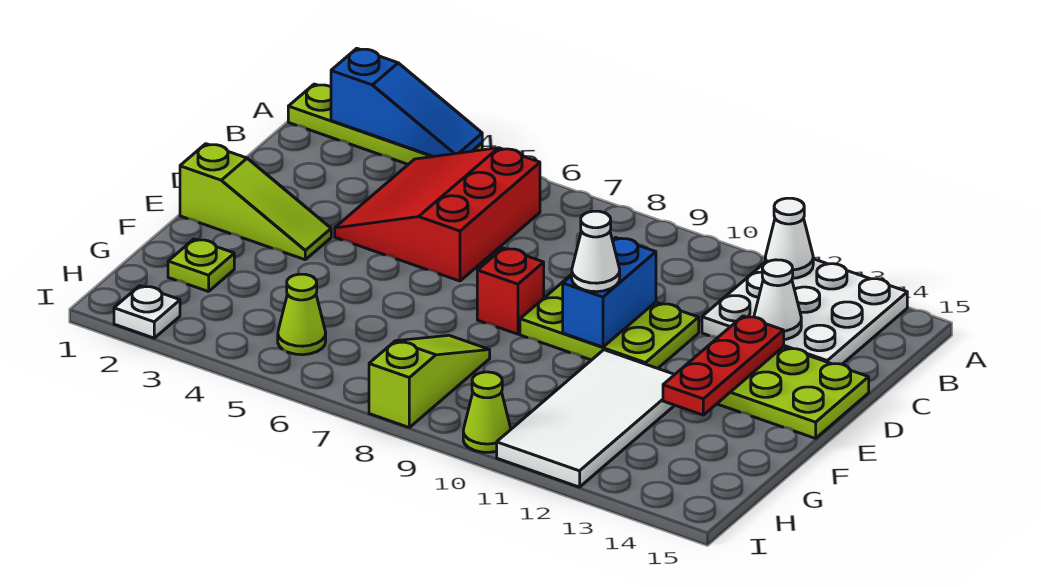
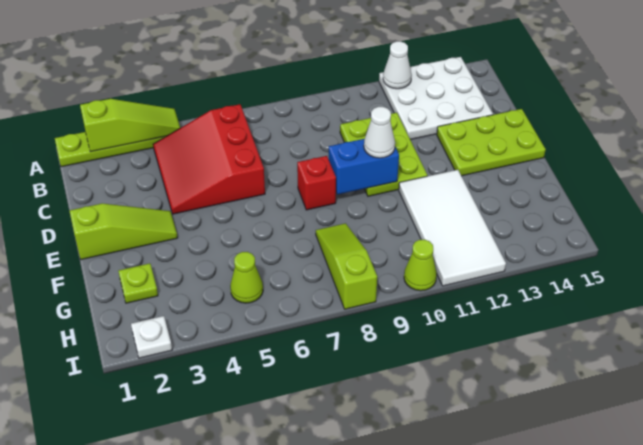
blue slope A2:A4 level 2 top 2 -> lime slope A2:A4 level 2 top 2
white cone C13 level 2 -> none
lime plate D9:E11 level 1 -> lime plate C10:E11 level 1
blue brick D10:E10 level 2 -> blue brick E9:E10 level 2
red plate D13:F13 level 2 -> none

